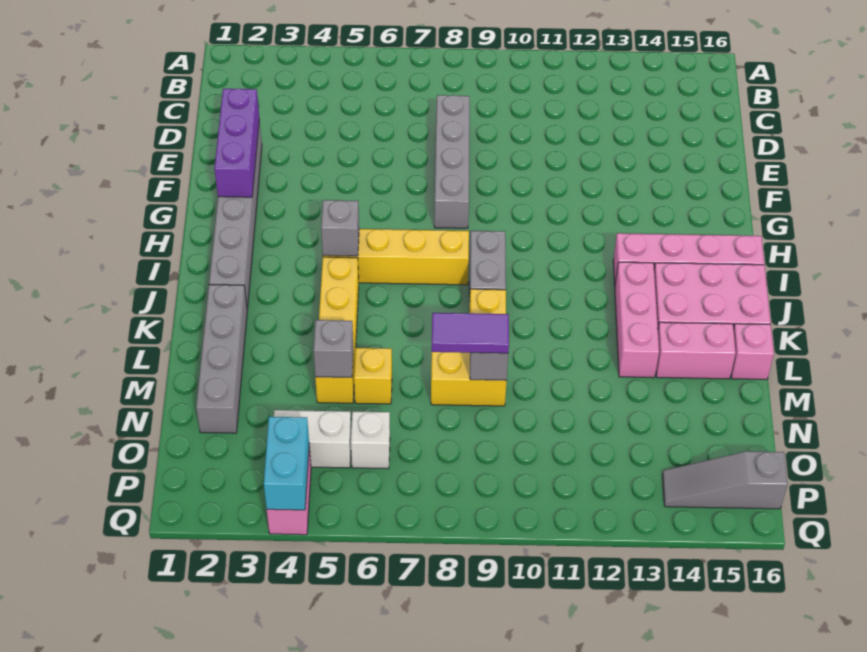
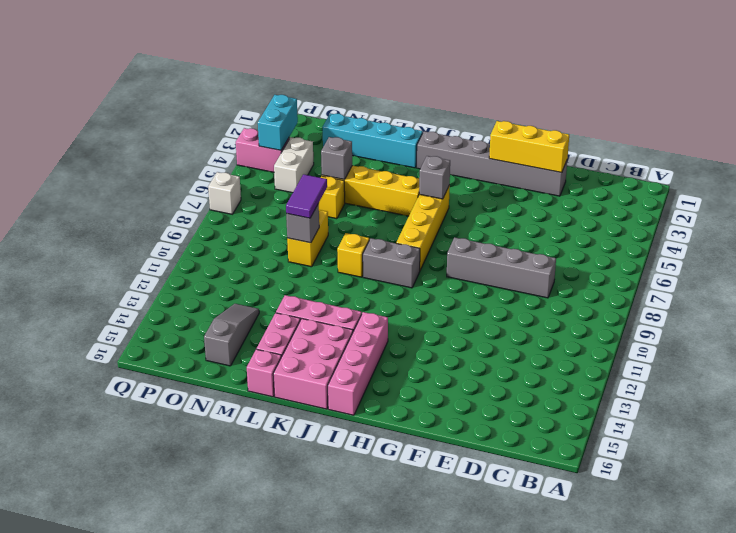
purple brick E2:G2 level 2 -> yellow brick E2:G2 level 2
grey brick K2:N2 level 1 -> cyan brick K2:N2 level 1
white brick O6 level 1 -> white brick Q7 level 1
cyan brick P4:Q4 level 2 -> cyan brick P3:P4 level 2
grey slope P14:P16 level 1 top 16 -> grey slope N13:N15 level 1 top 15

